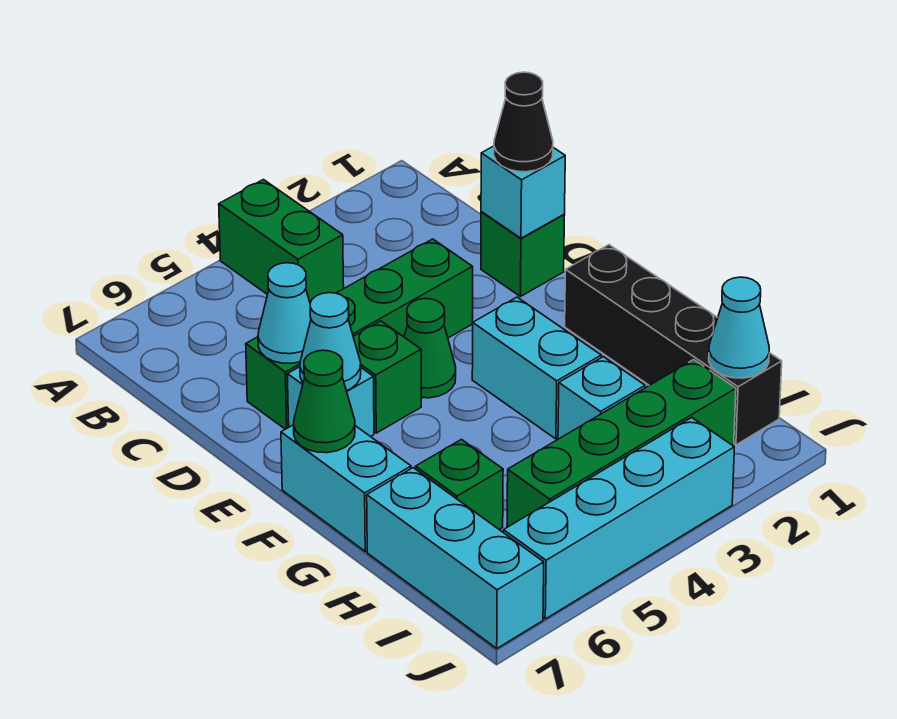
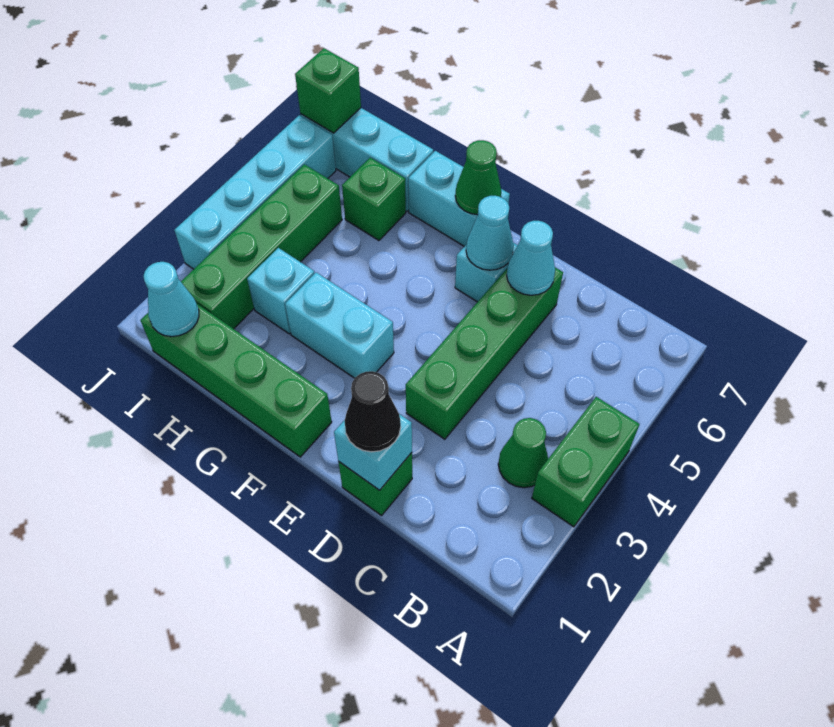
green brick A4:B4 level 1 -> green brick A3:A4 level 1
green cone E4 level 1 -> green cone B3 level 1
green brick E5 level 1 -> green brick J7 level 2
black brick F1:I1 level 1 -> green brick F1:I1 level 1

